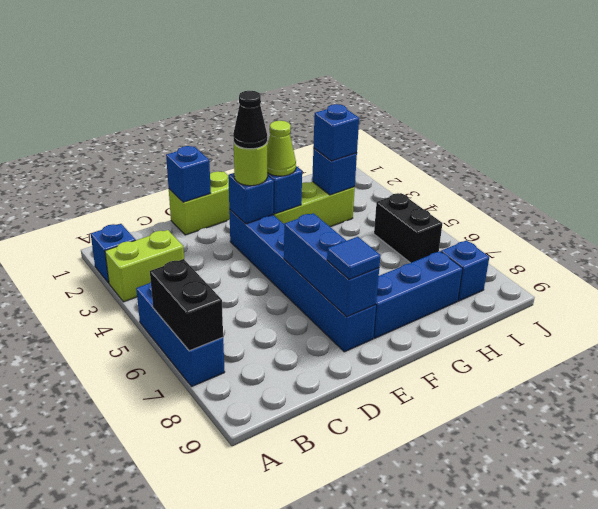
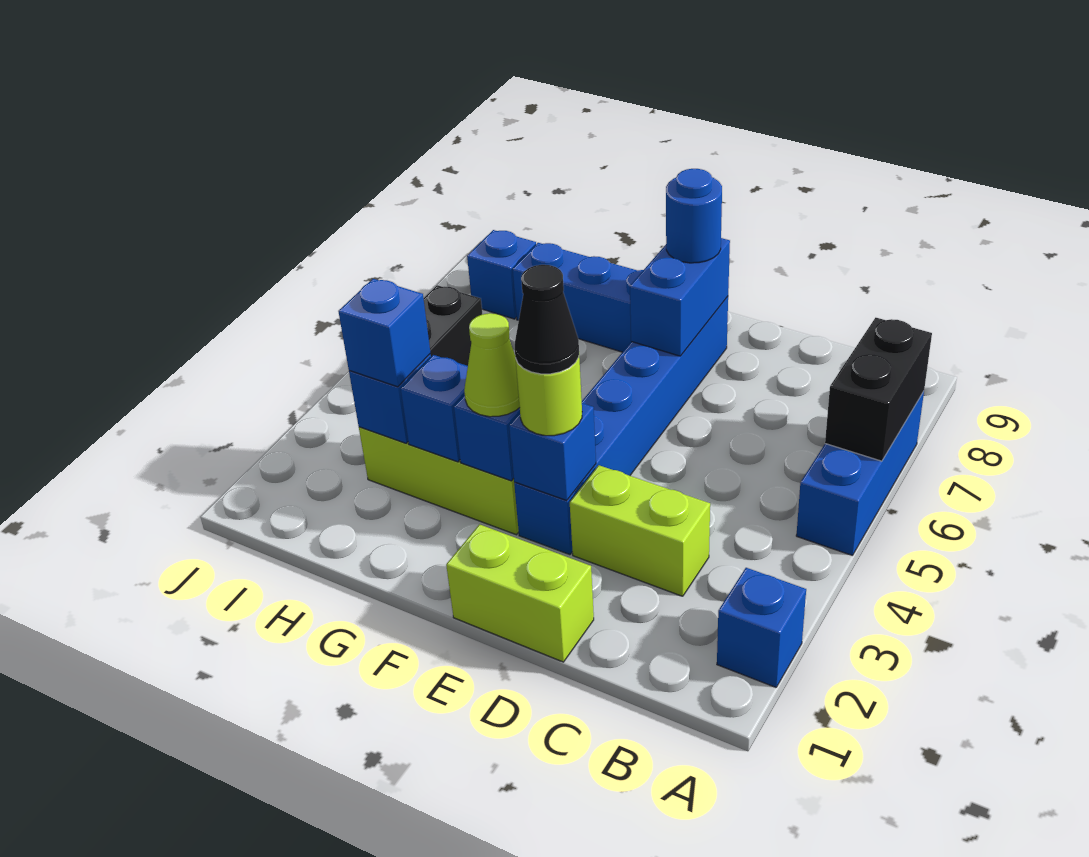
lime brick A3:B3 level 1 -> lime brick C3:D3 level 1
blue brick D1 level 2 -> blue brick G3 level 2
blue brick E6:E8 level 2 -> blue brick E7:E8 level 2
blue tile E8 level 3 -> blue round brick E8 level 3

